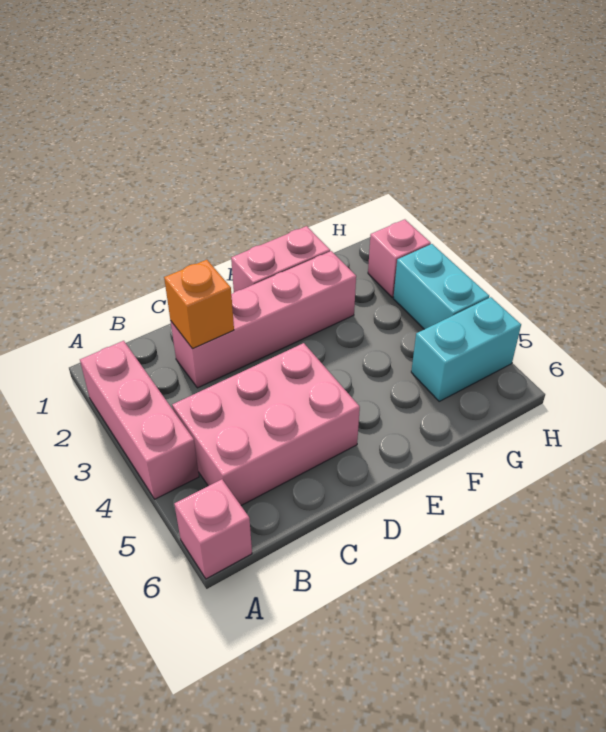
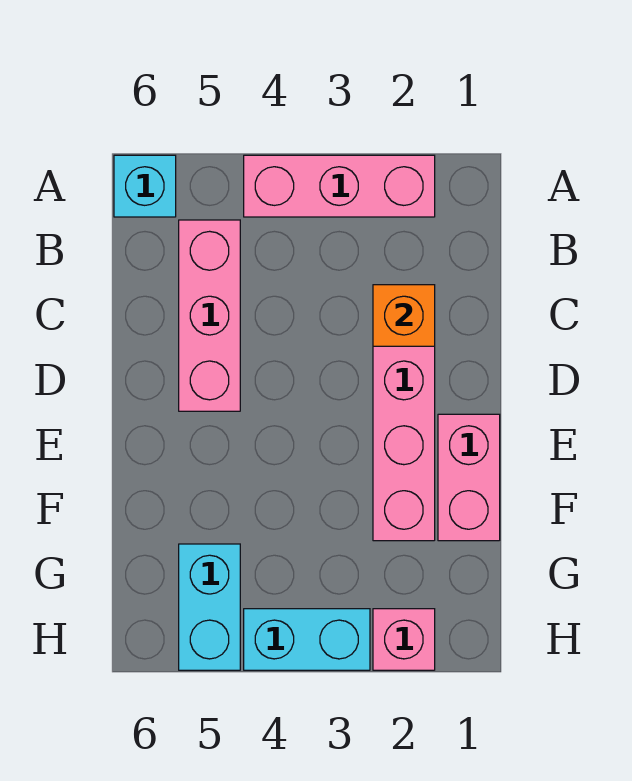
pink brick A6 level 1 -> cyan brick A6 level 1
pink brick B4:D5 level 1 -> pink brick B5:D5 level 1

